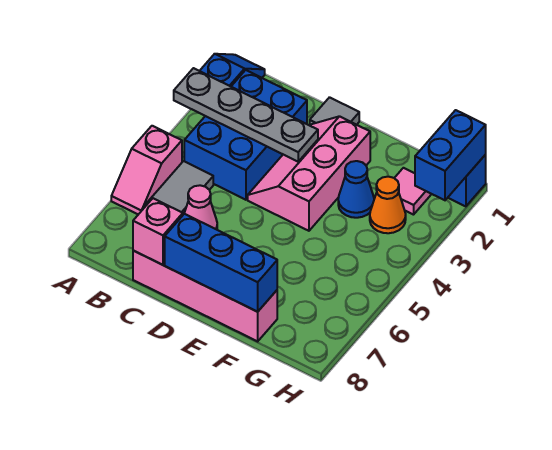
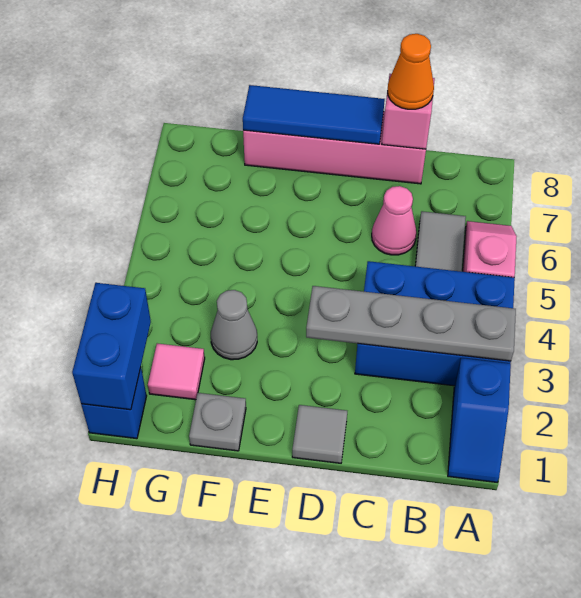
blue brick B2:C4 level 1 -> blue brick A3:C4 level 1
pink slope D2:E4 level 1 top E -> none
blue brick D8:F8 level 2 -> blue tile D8:F8 level 2
none -> grey plate F1 level 1
blue cone F3 level 1 -> grey cone F3 level 1
orange cone G3 level 1 -> orange cone C8 level 3

